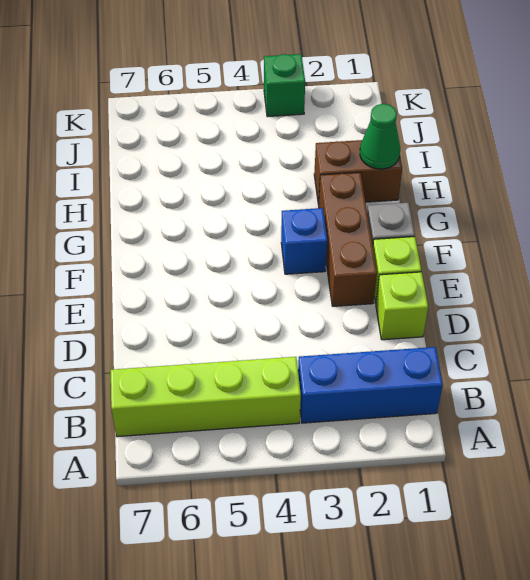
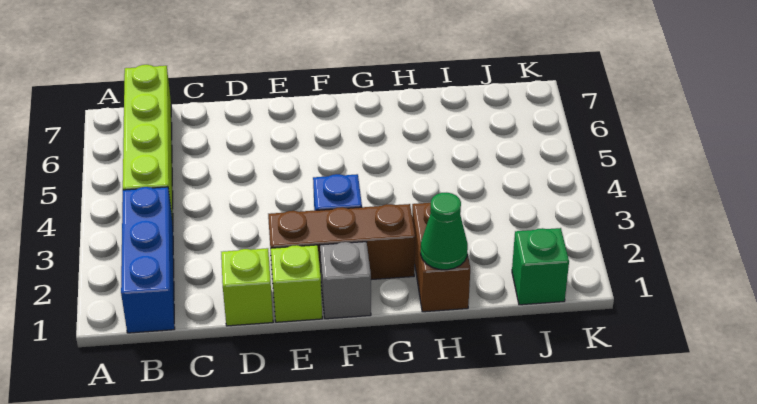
green brick K3 level 1 -> green brick J1 level 1

